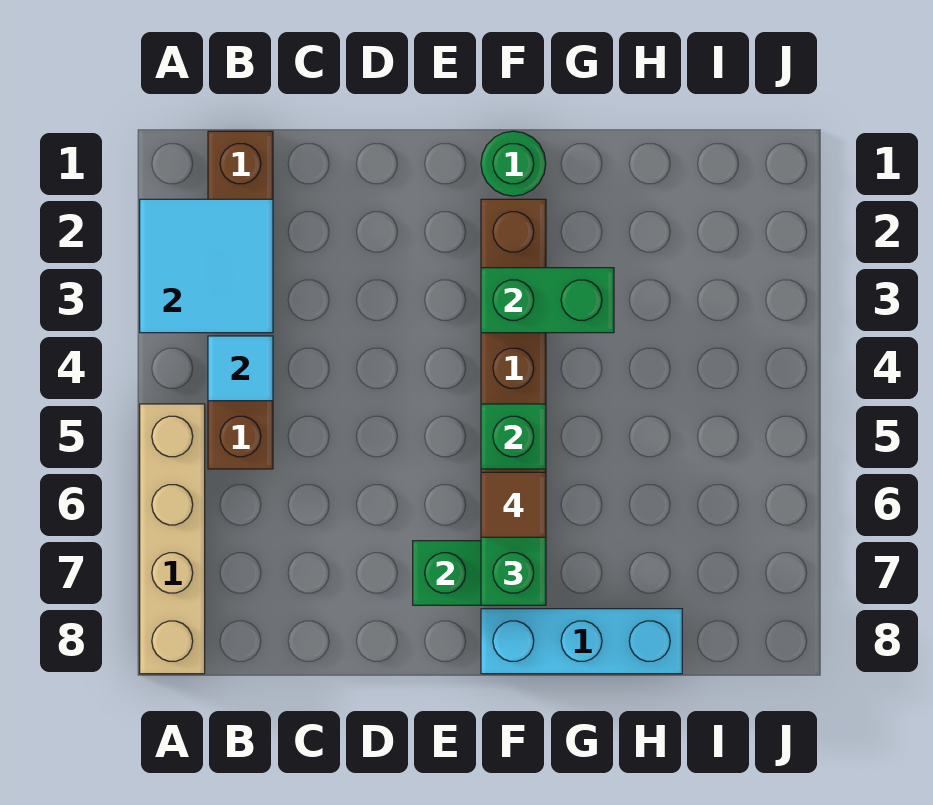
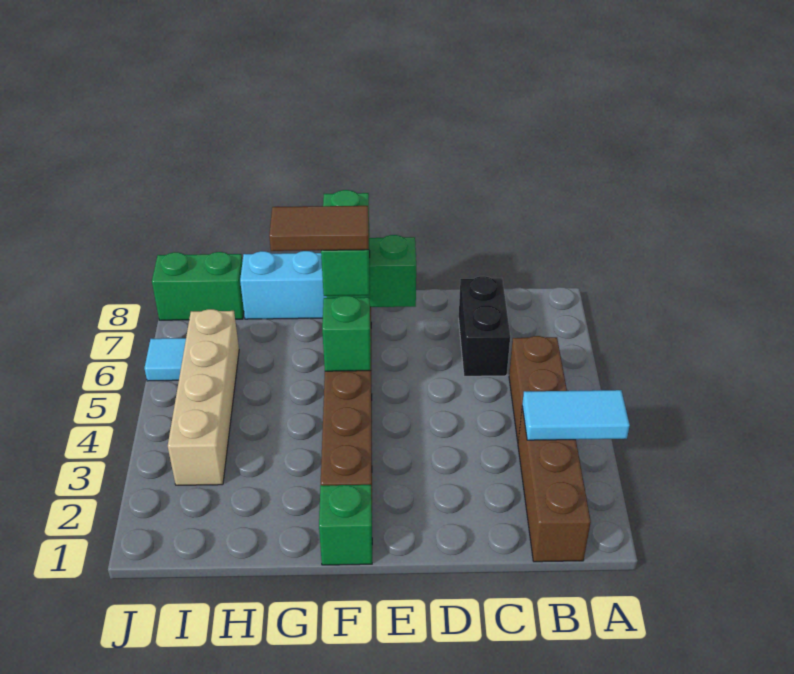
cyan tile A2:B3 level 2 -> cyan tile A3:B3 level 2
tan brick A5:A8 level 1 -> tan brick I3:I6 level 1
cyan tile B4 level 2 -> cyan tile J6 level 1
none -> black brick C6:C7 level 1
green round brick F1 level 1 -> green brick F1 level 1
green brick F3:G3 level 2 -> green brick I8:J8 level 1
brown tile F6 level 4 -> brown tile F6:G6 level 4

